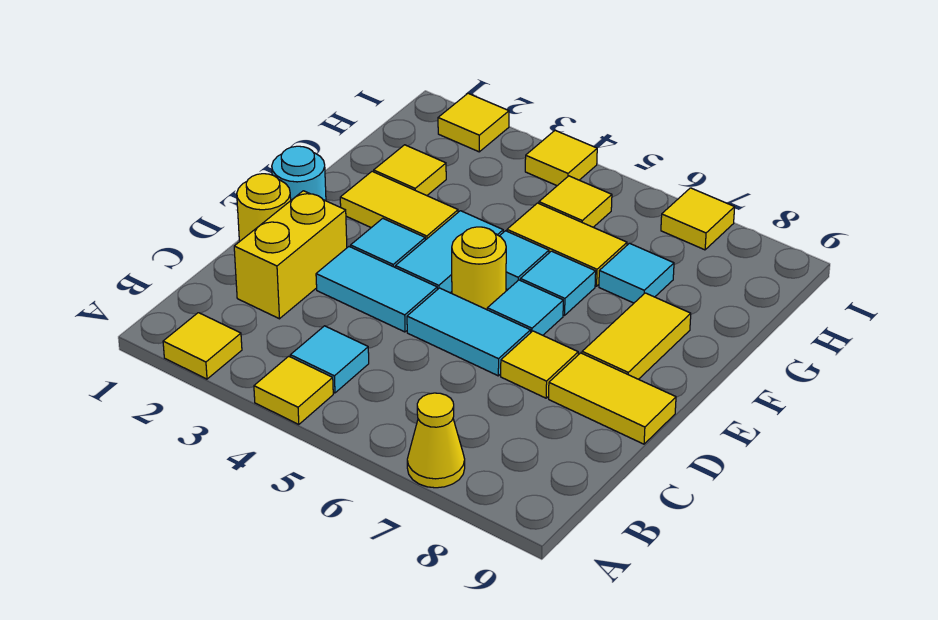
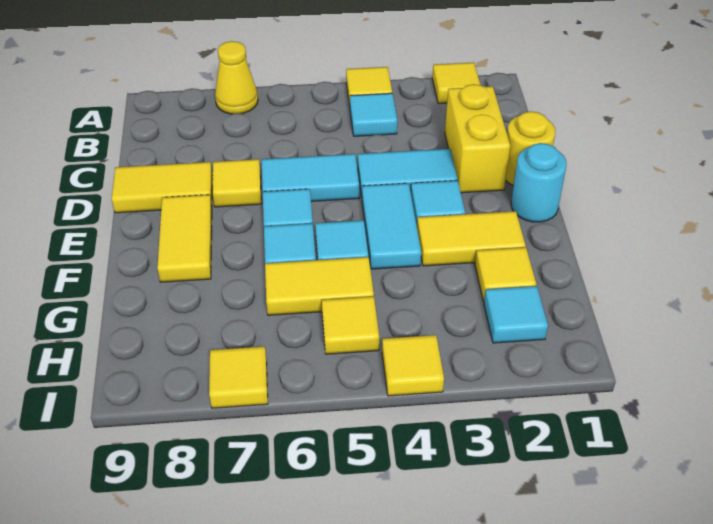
yellow round brick E5 level 1 -> none
cyan tile G7 level 1 -> cyan tile H2 level 1
yellow tile I2 level 1 -> none

